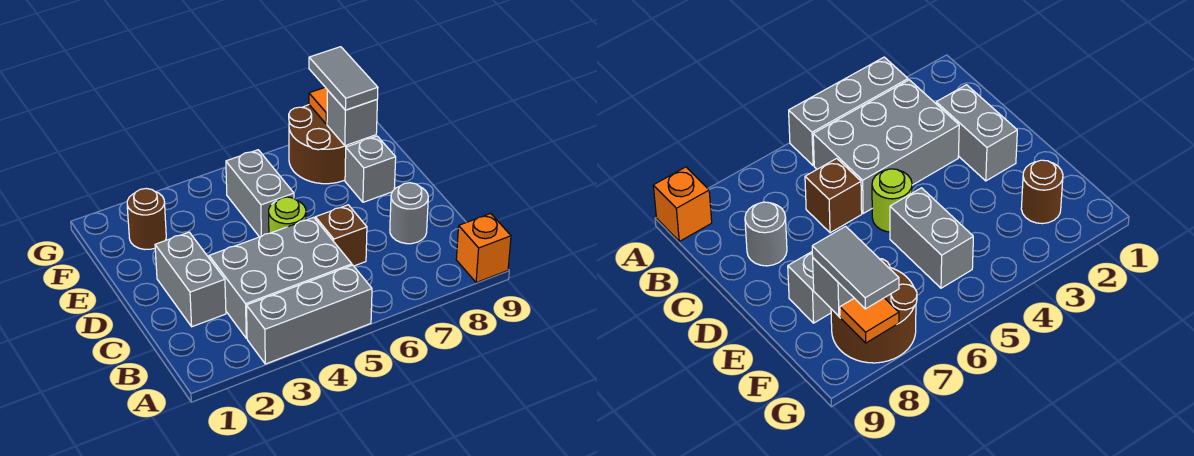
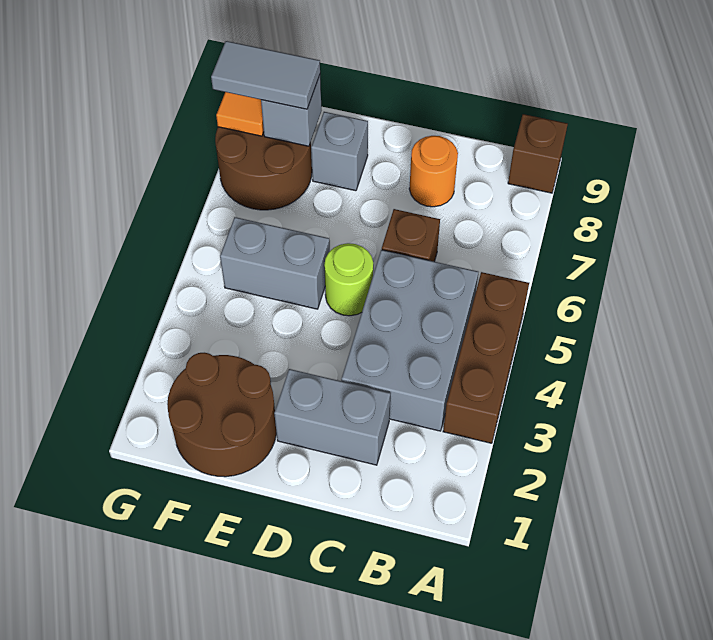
grey brick A3:A5 level 1 -> brown brick A3:A5 level 1
orange brick A9 level 1 -> brown brick A9 level 1
grey round brick C8 level 1 -> orange round brick C8 level 1
brown round brick F2 level 1 -> brown round brick E1:F2 level 1

